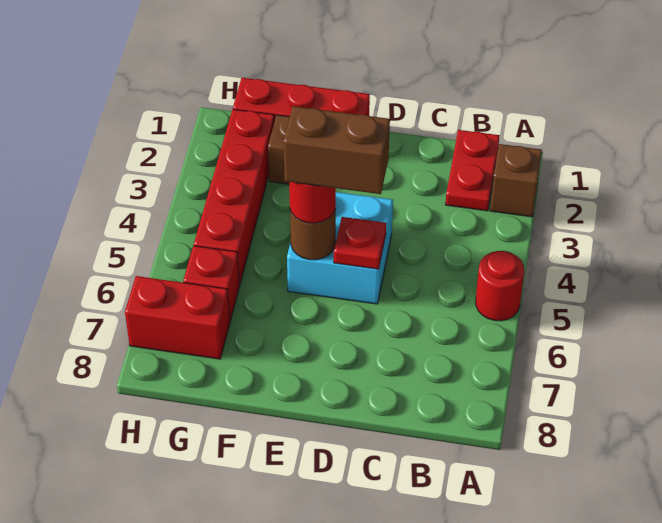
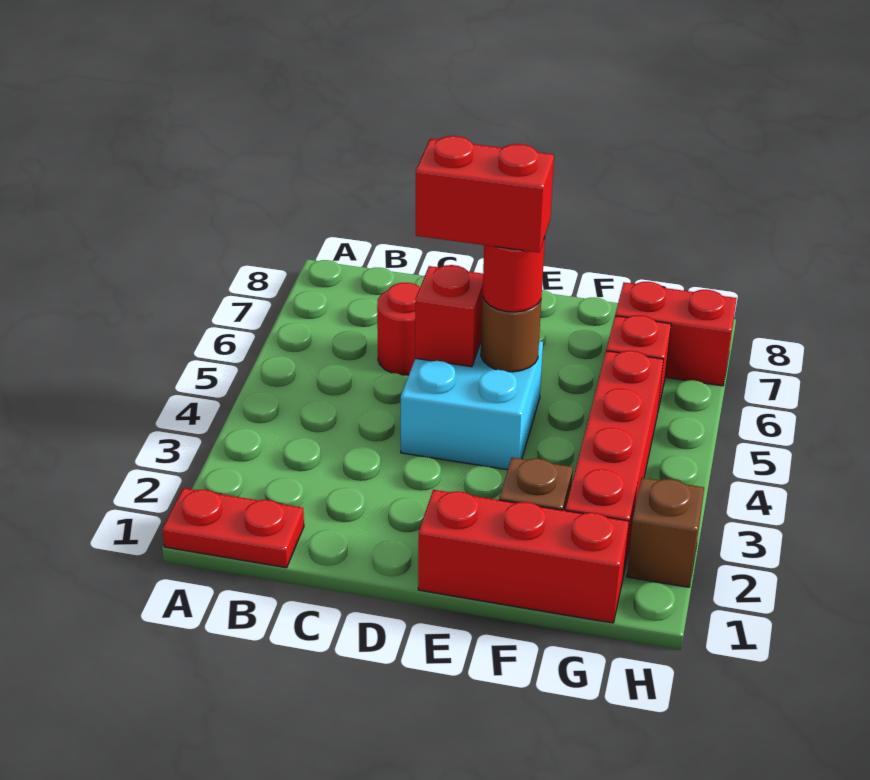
brown brick A2 level 1 -> brown brick H2 level 1
red round brick A5 level 1 -> red round brick C6 level 1
red plate B1:B2 level 1 -> red plate A1:B1 level 1
red plate D5 level 2 -> red brick D5 level 2
brown brick D5:E5 level 4 -> red brick D5:E5 level 4

